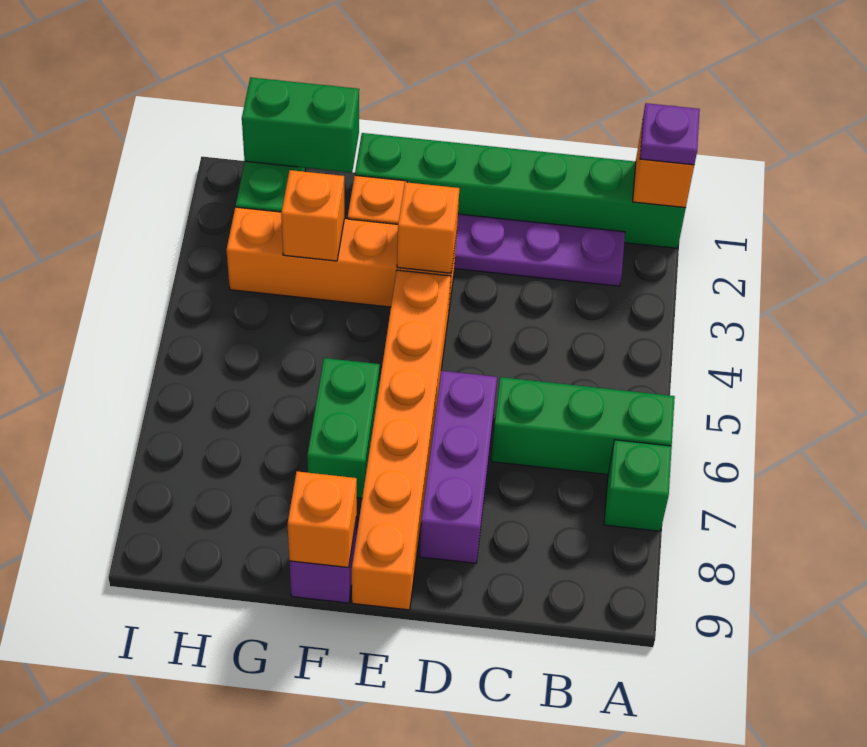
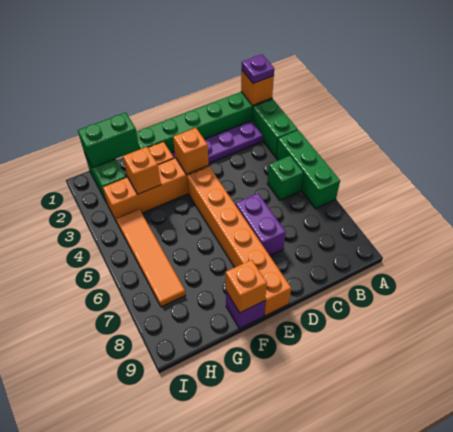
green brick A6:C6 level 1 -> green brick A4:A6 level 1
green brick A7 level 1 -> green brick B5 level 1
purple brick D6:D8 level 1 -> purple brick D6:D7 level 1
green brick F6:F7 level 1 -> green brick A2:A3 level 1
none -> orange tile H4:H7 level 1

